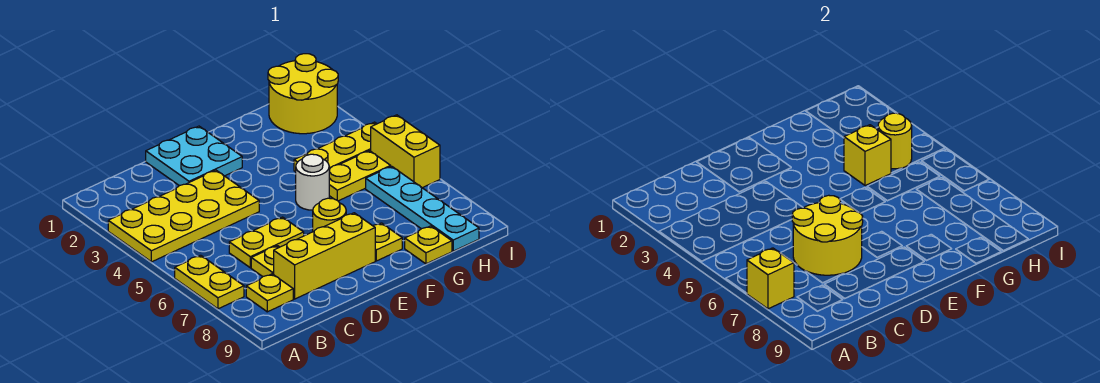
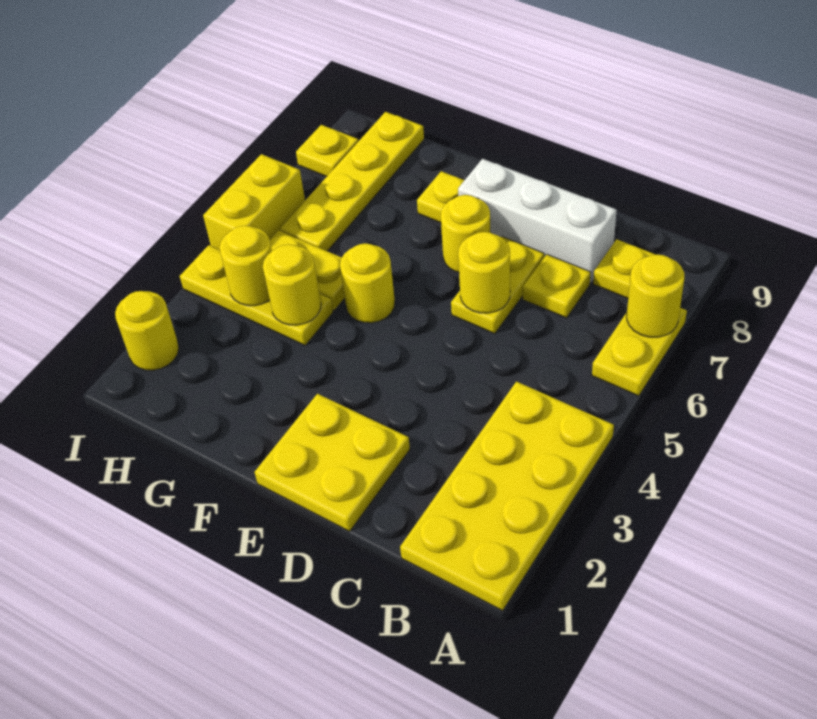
yellow plate A3:D4 level 1 -> yellow plate A1:B4 level 1
yellow brick A7 level 2 -> yellow round brick A7 level 2
yellow plate C6:D6 level 1 -> yellow plate D6:D7 level 1
yellow round brick C6:D7 level 2 -> yellow round brick D6 level 2
yellow brick C8:E8 level 1 -> white brick C8:E8 level 1
cyan plate D1:E2 level 1 -> yellow plate D1:E2 level 1
white round brick F5 level 1 -> yellow round brick F5 level 1
yellow brick G4 level 2 -> yellow round brick G4 level 2
yellow plate G9 level 1 -> yellow plate I8 level 1
yellow round brick H1:I2 level 1 -> yellow round brick I2 level 1
cyan plate H6:H9 level 1 -> yellow plate H6:H9 level 1

